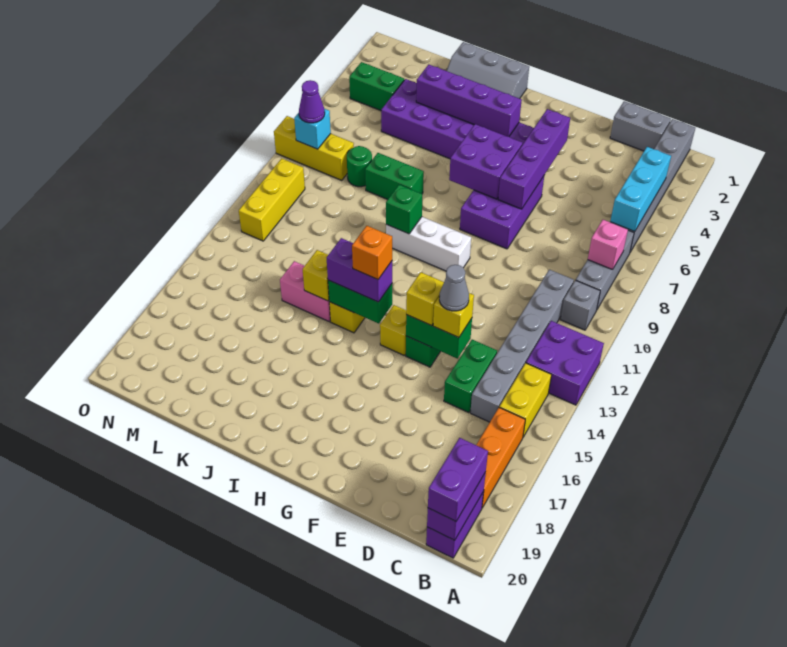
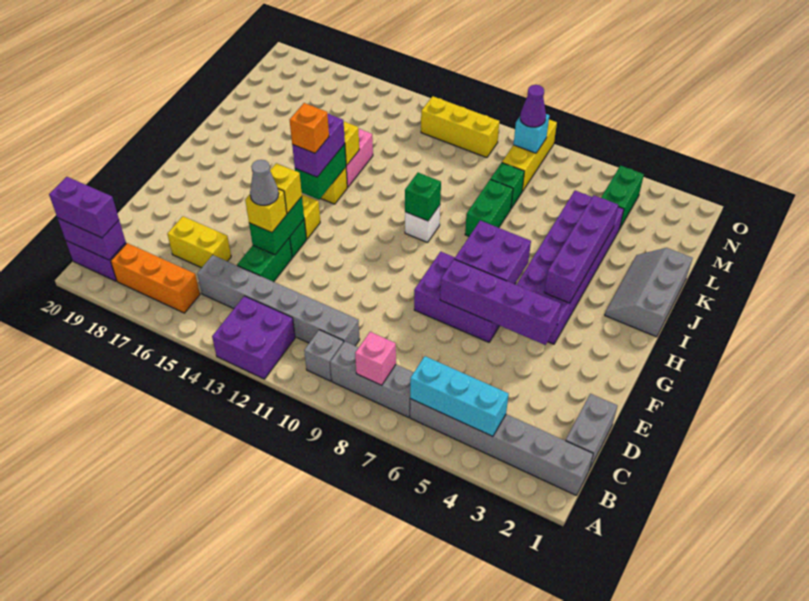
yellow brick B14:B15 level 1 -> yellow brick D16:D17 level 1
green brick D14:D15 level 1 -> green brick D14:E14 level 1
white brick G10:I10 level 1 -> white brick I10 level 1
green round brick L8 level 1 -> green brick L8 level 1

